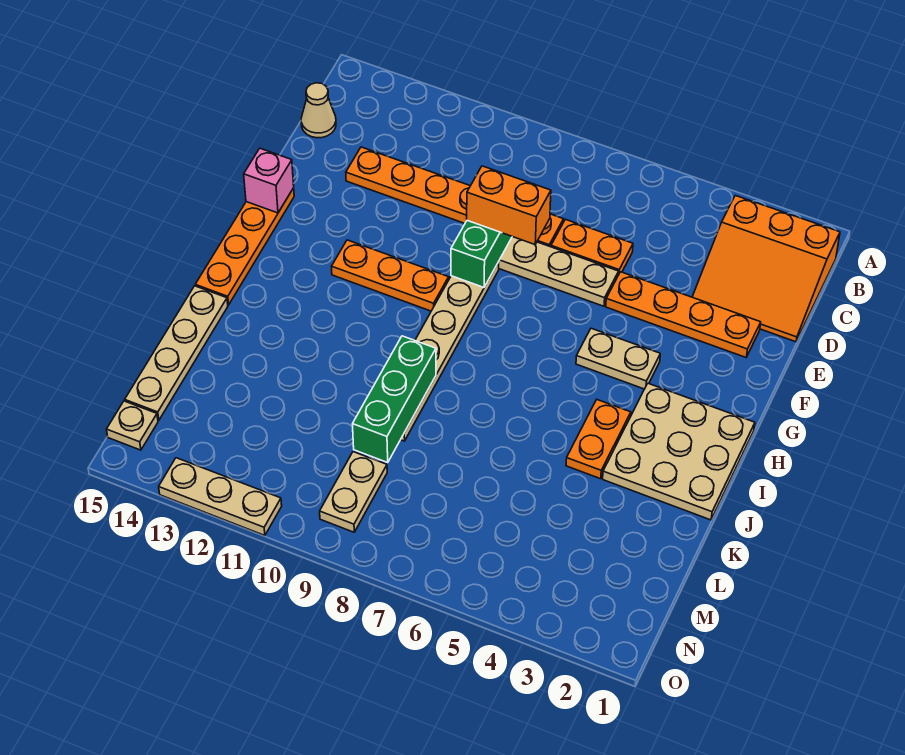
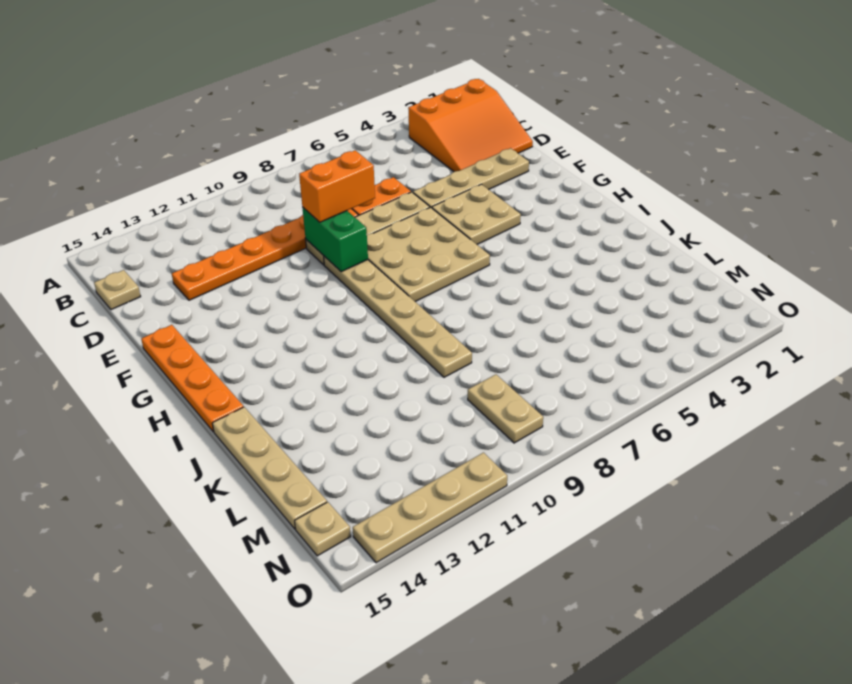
tan cone C15 level 1 -> tan plate C15 level 1
orange plate E2:E5 level 1 -> tan plate E2:E5 level 1
pink brick F15 level 2 -> none
tan plate G4:G5 level 1 -> tan plate F4:G5 level 1
orange plate G10:G12 level 1 -> none
tan plate H1:J3 level 1 -> tan plate F6:H8 level 1
orange plate I4:J4 level 1 -> none
green brick J9:L9 level 2 -> none
tan plate O11:O13 level 1 -> tan plate O11:O14 level 1

